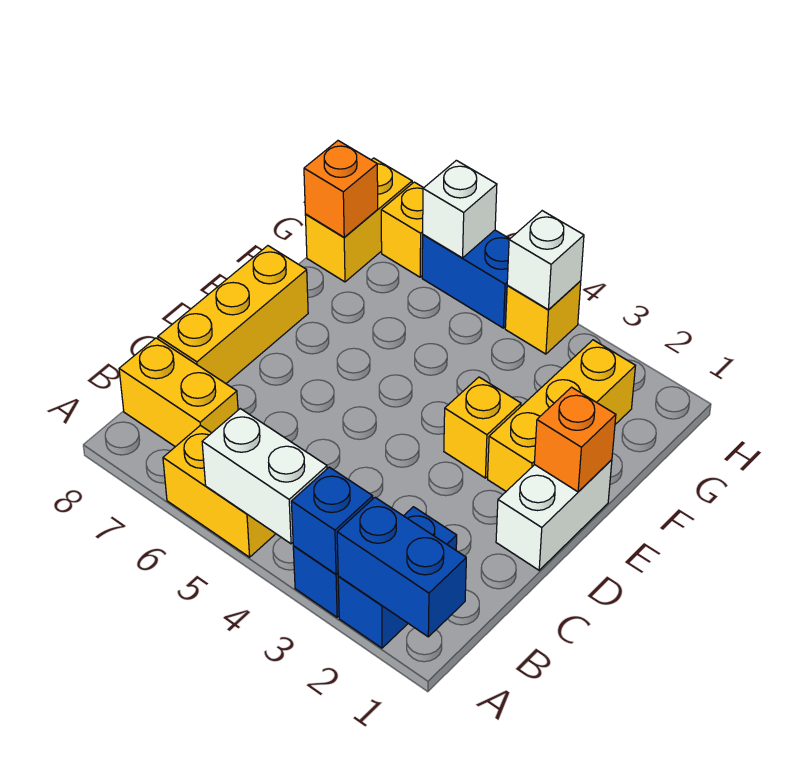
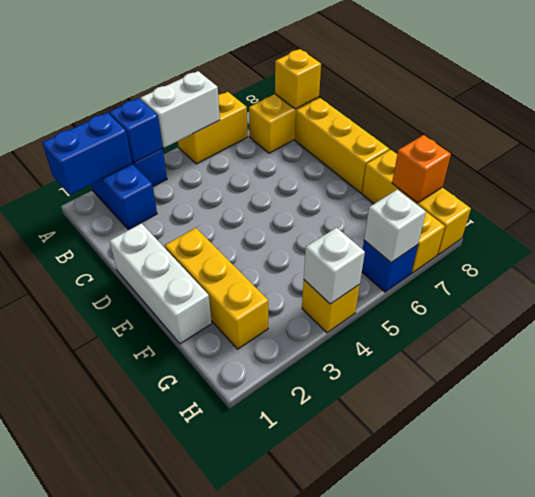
white brick D1:E1 level 1 -> white brick D1:F1 level 1
orange brick E1 level 2 -> none
yellow brick E3 level 1 -> yellow brick B8 level 2
yellow brick G8:H8 level 1 -> yellow brick F8:H8 level 1
blue brick H5:H6 level 1 -> blue brick H6 level 1

